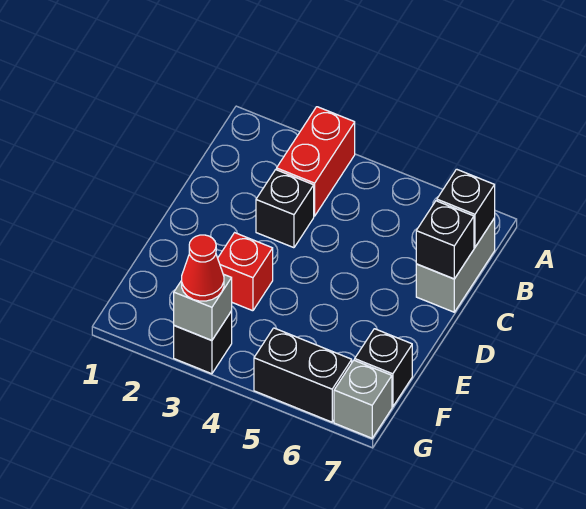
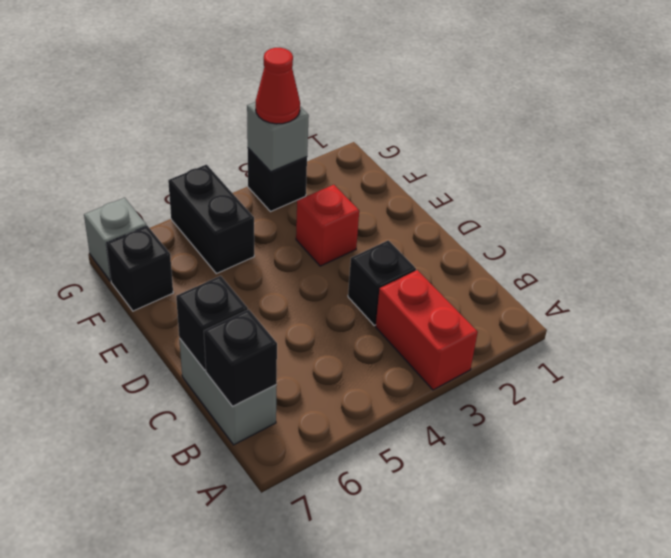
black brick G5:G6 level 1 -> black brick F5:G5 level 1

